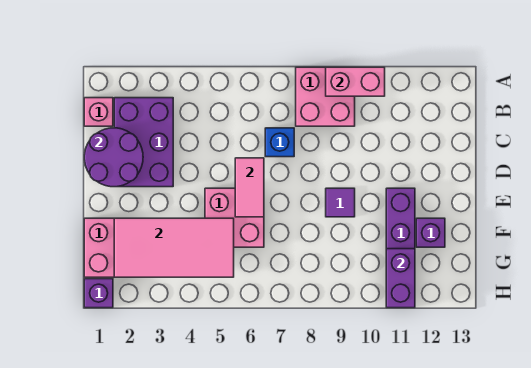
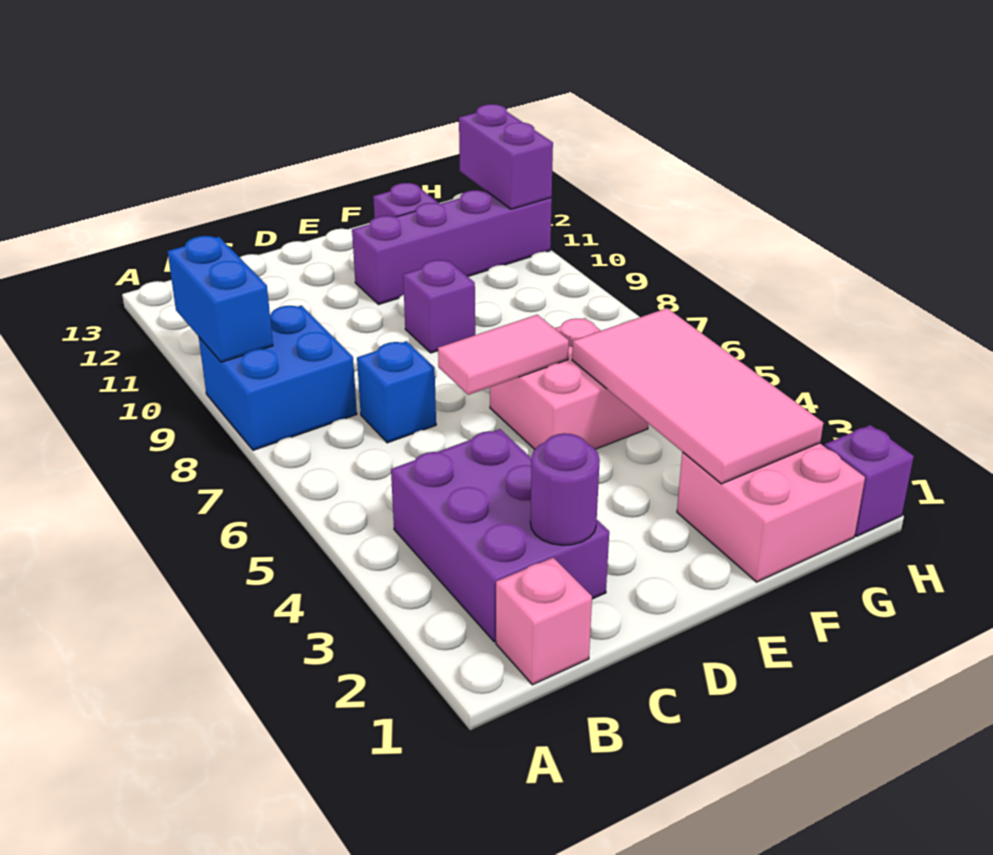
pink brick A8:B9 level 1 -> blue brick A8:B9 level 1
pink brick A9:A10 level 2 -> blue brick A9:A10 level 2
purple brick B2:D3 level 1 -> purple brick B2:C4 level 1
purple round brick C1:D2 level 2 -> purple round brick C2 level 2
purple tile E9 level 1 -> purple brick E9 level 1
purple brick G11:H11 level 2 -> purple brick H11:H12 level 2

